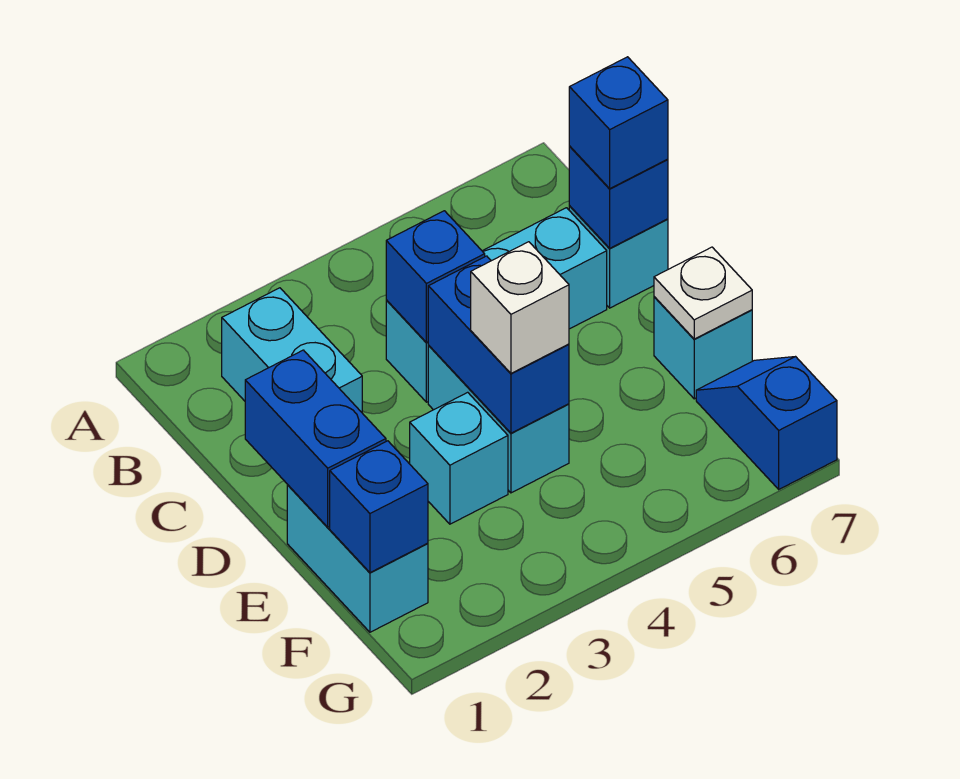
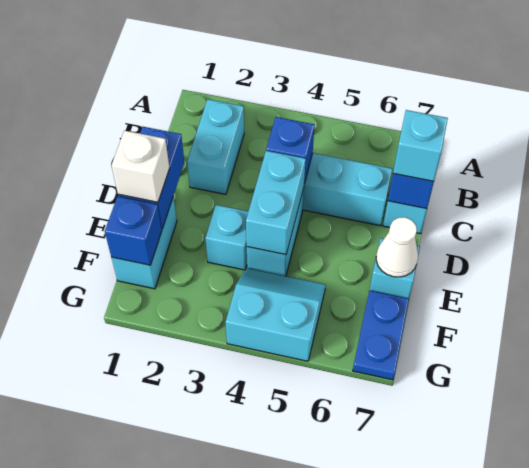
blue brick C7 level 3 -> cyan brick C7 level 3
blue brick D4:E4 level 2 -> cyan brick D4:E4 level 2
white brick E4 level 3 -> white brick E1 level 3
white plate E7 level 2 -> white cone E7 level 2
none -> cyan slope F4:G5 level 1 top G
blue slope F7:G7 level 1 top G -> blue plate F7:G7 level 1

